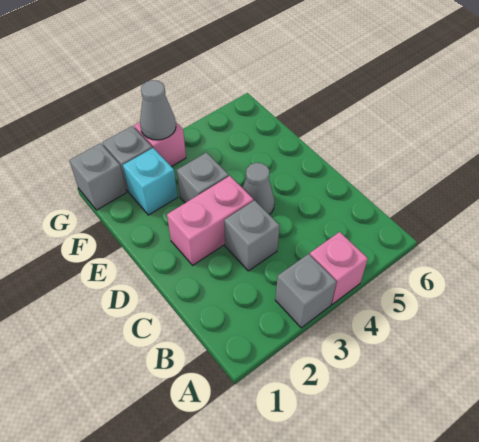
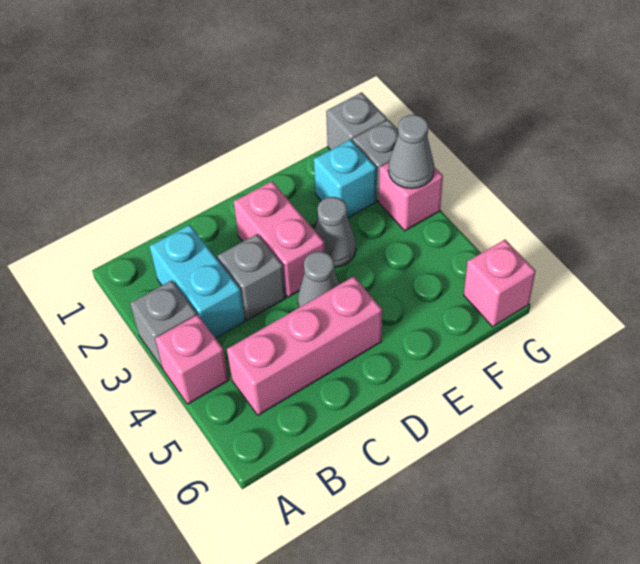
none -> cyan brick B2:B3 level 1
none -> pink brick B5:D5 level 1
grey brick E3 level 1 -> grey cone E3 level 1
none -> pink brick G6 level 1

